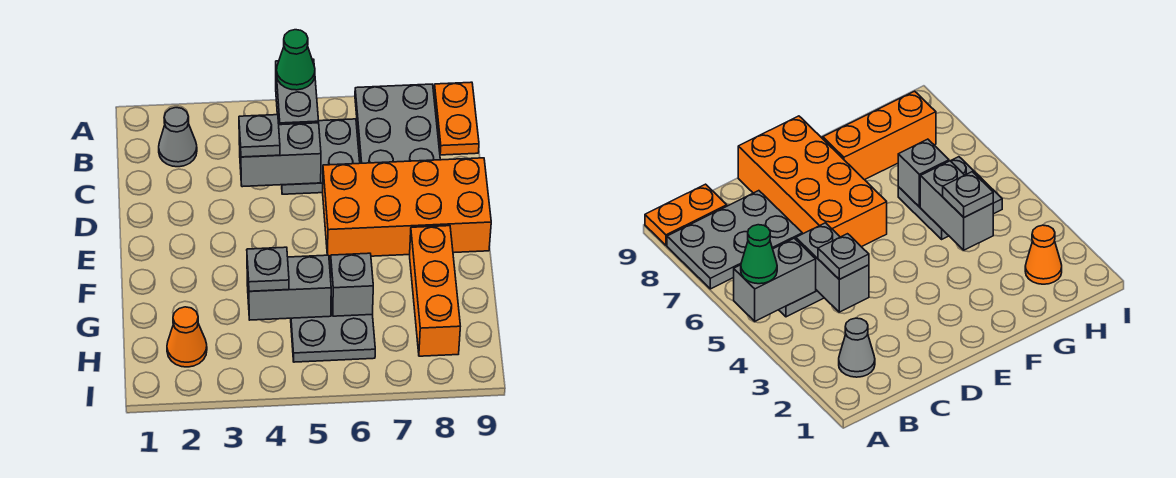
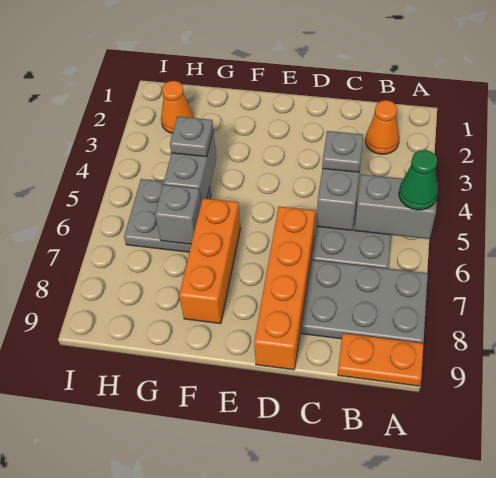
grey cone B2 level 1 -> orange cone B2 level 1
orange brick D6:E9 level 1 -> orange brick D6:D9 level 1
orange brick F8:H8 level 1 -> orange brick F6:F8 level 1

